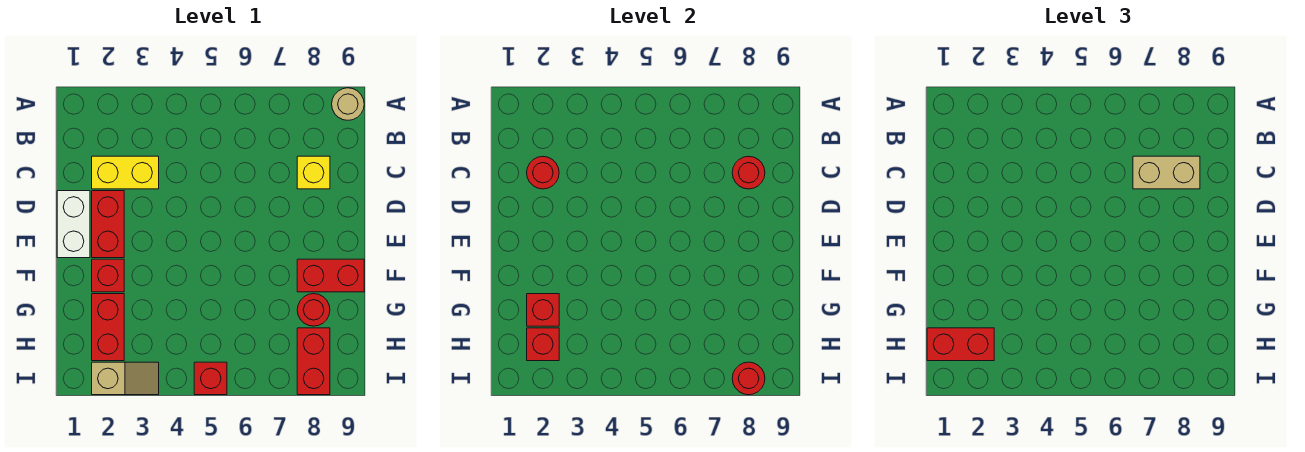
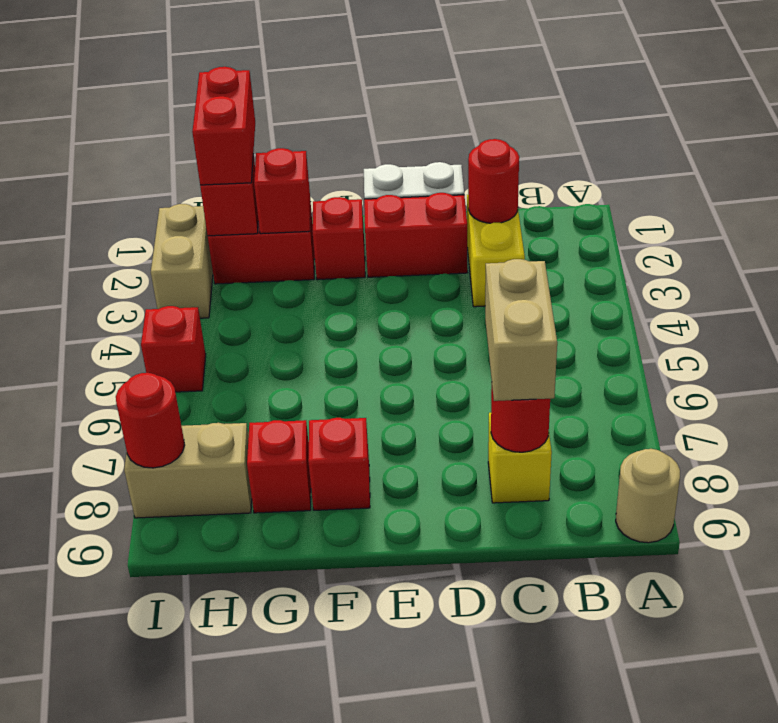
red brick F8:F9 level 1 -> red brick F8 level 1
red round brick G8 level 1 -> red brick G8 level 1
red brick H8:I8 level 1 -> tan brick H8:I8 level 1
tan slope I2:I3 level 1 top 2 -> tan brick I2:I3 level 1

